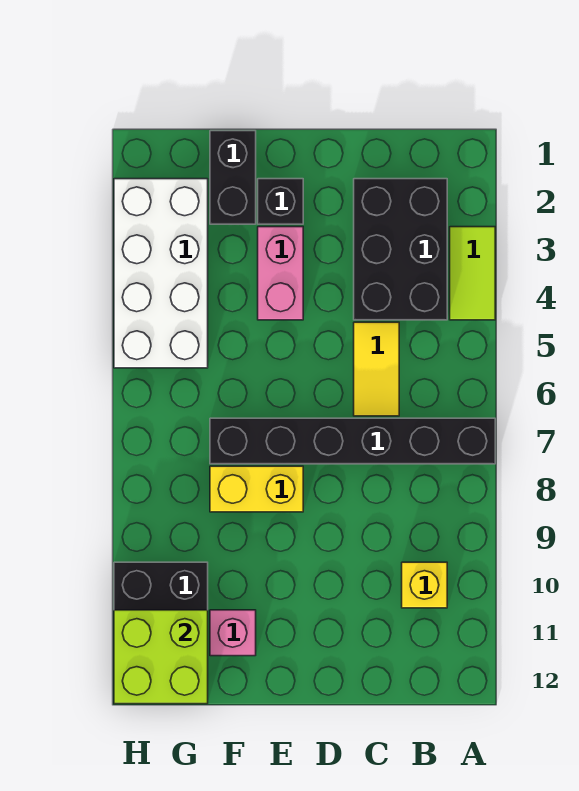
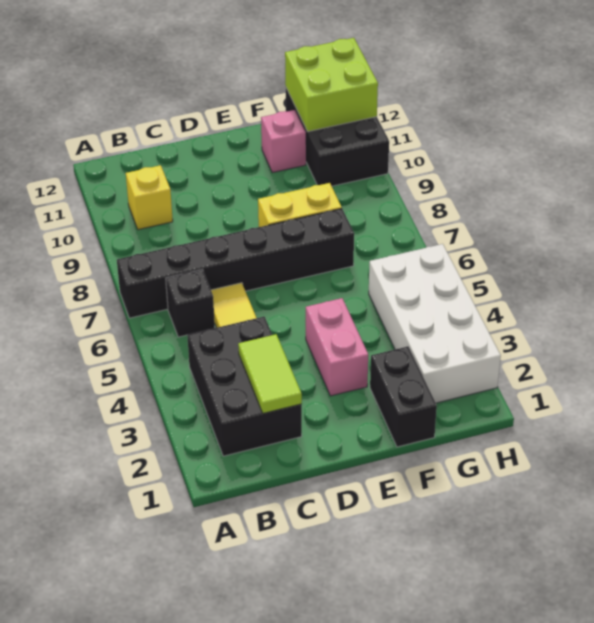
lime tile A3:A4 level 1 -> lime tile C2:C3 level 2
black brick E2 level 1 -> black brick B6 level 1

